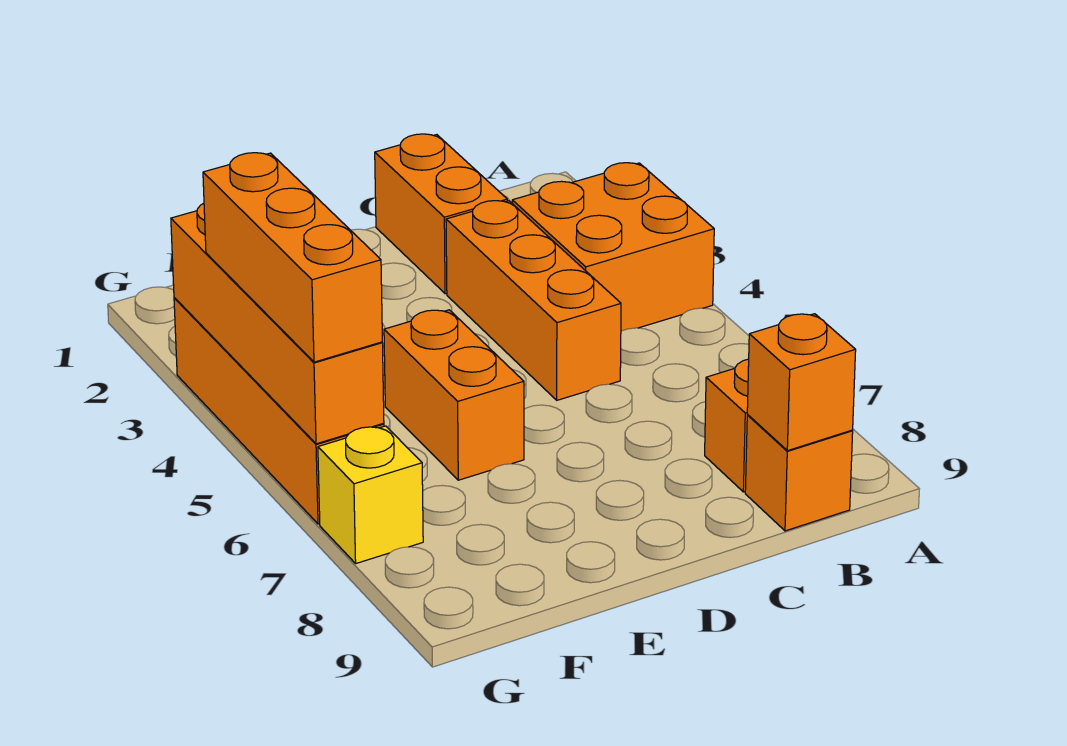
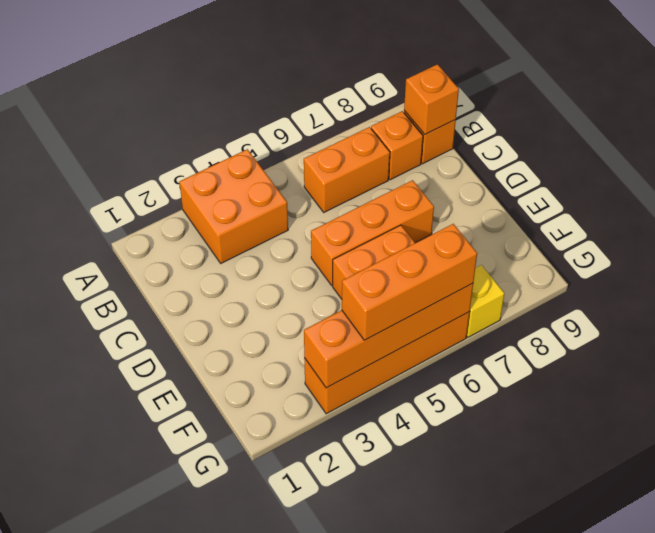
orange brick C1:C2 level 1 -> orange brick B6:B7 level 1
orange brick C3:C5 level 1 -> orange brick D5:D7 level 1

